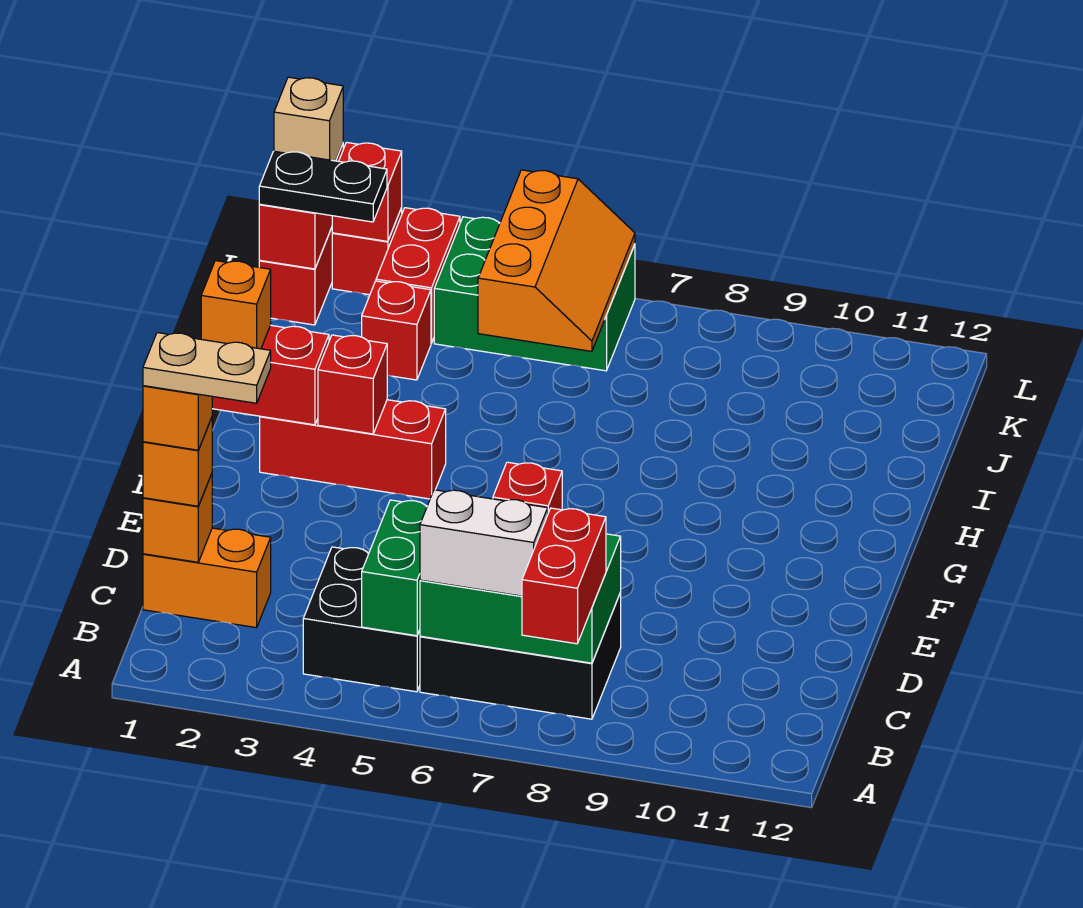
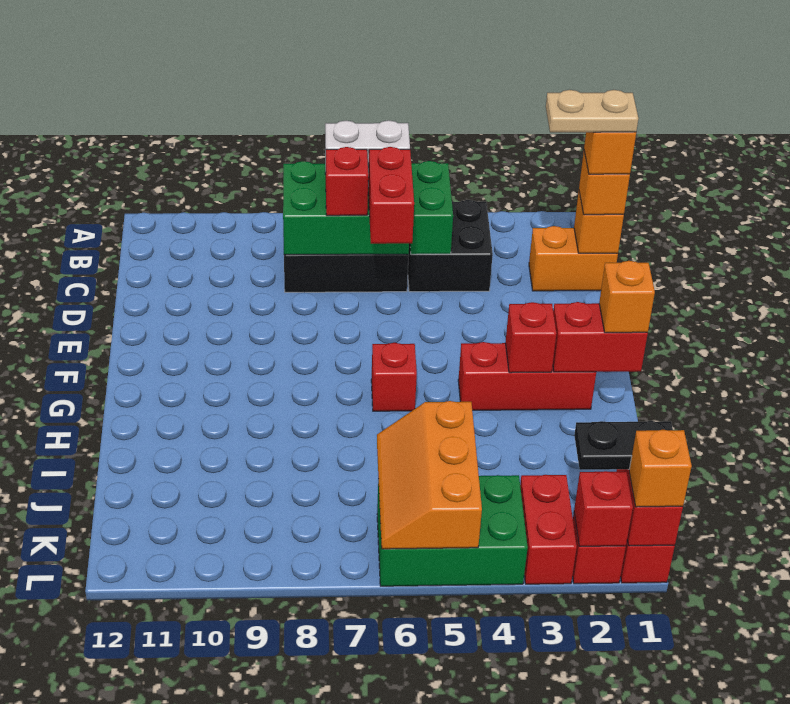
red brick A8:B8 level 3 -> red brick C6:D6 level 3
red brick J3 level 1 -> red brick G6 level 1
tan brick L1 level 3 -> orange brick L1 level 3

